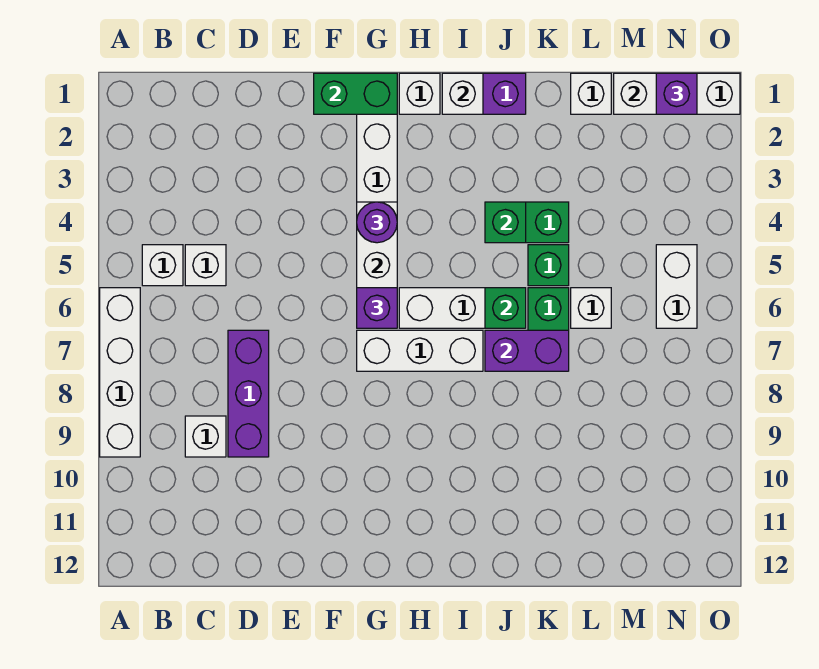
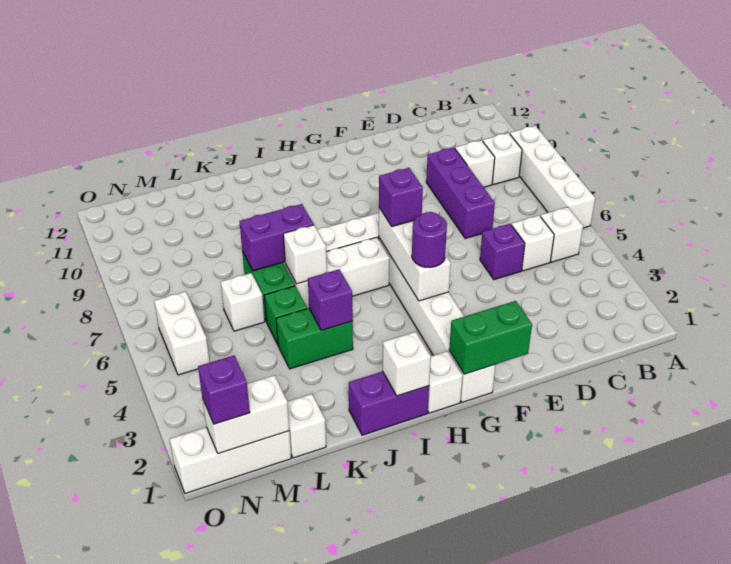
none -> white brick B9 level 1
none -> purple brick D5 level 1
green brick J4 level 2 -> purple brick J4 level 2
green brick J6 level 2 -> white brick J6 level 2

